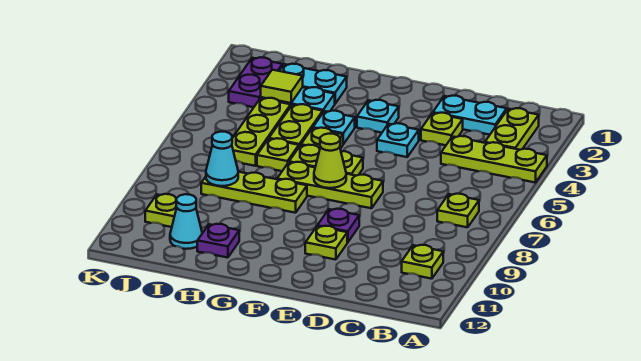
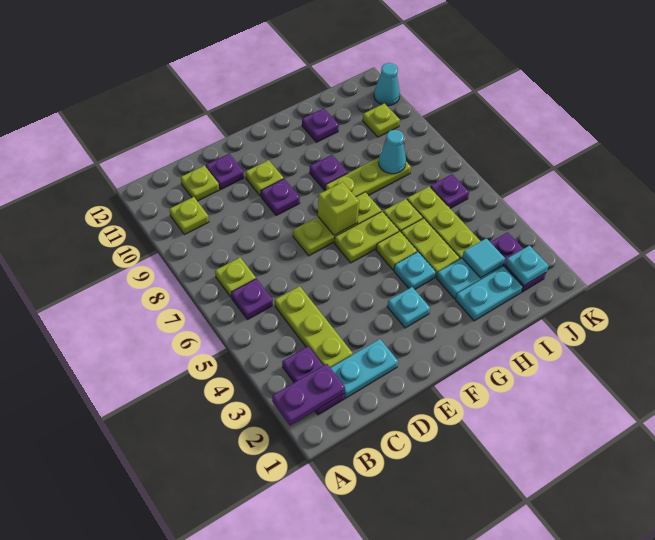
none -> purple plate A2:B2 level 2
lime plate A4:C4 level 1 -> lime plate C3:C5 level 1
lime plate B2:B3 level 1 -> purple plate B2:B3 level 1
none -> purple plate B6 level 1
lime plate D3 level 1 -> lime plate C11 level 1
none -> purple plate D11 level 1
cyan plate E4 level 1 -> cyan plate J2 level 2
lime cone F7 level 2 -> lime brick F7 level 2
none -> purple plate G9 level 1
lime tile I3 level 2 -> cyan tile I3 level 2
cyan cone I11 level 1 -> cyan cone K11 level 1
none -> purple plate J6 level 1

